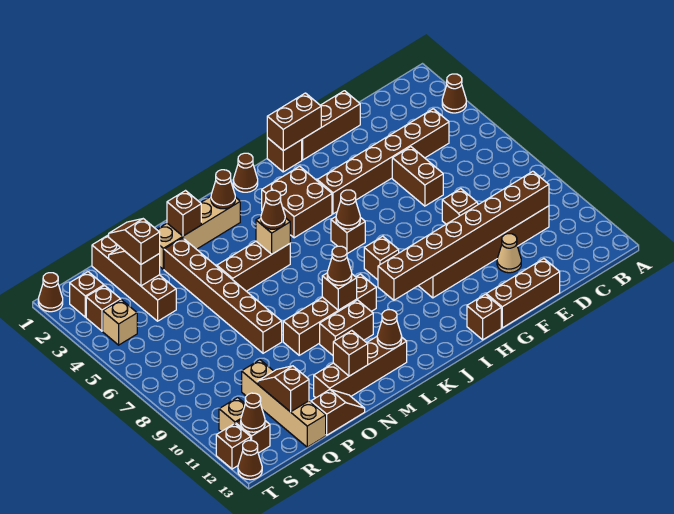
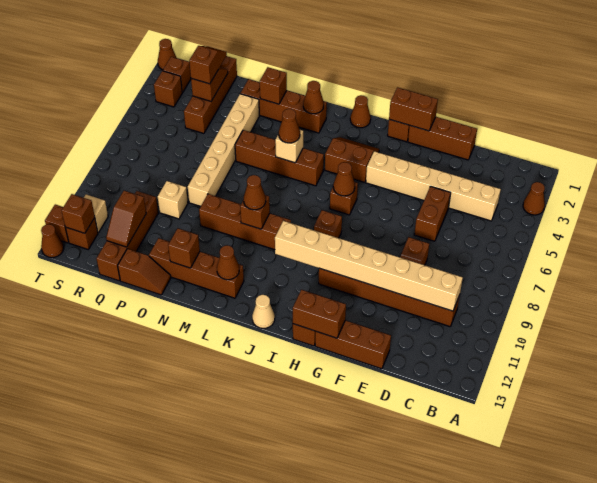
brown brick C4:H4 level 1 -> tan brick C4:H4 level 1
brown brick C10:J10 level 2 -> tan brick C10:J10 level 2
tan cone E11 level 1 -> tan cone J13 level 1
brown brick I3:J4 level 1 -> brown slope I3:J4 level 1 top 4
tan brick L2:O2 level 1 -> brown brick L2:O2 level 1
brown brick L5:N5 level 1 -> brown brick K5:N5 level 1
brown brick L10:M10 level 1 -> brown brick G13:H13 level 2
brown brick O3:O8 level 1 -> tan brick O3:O8 level 1
tan brick Q10:Q13 level 1 -> brown brick Q10:Q13 level 1
brown slope Q11:Q12 level 2 top 12 -> brown slope Q11:Q12 level 2 top 11
tan brick S4 level 1 -> tan brick P9 level 1
brown cone S12 level 2 -> brown brick S12 level 2

